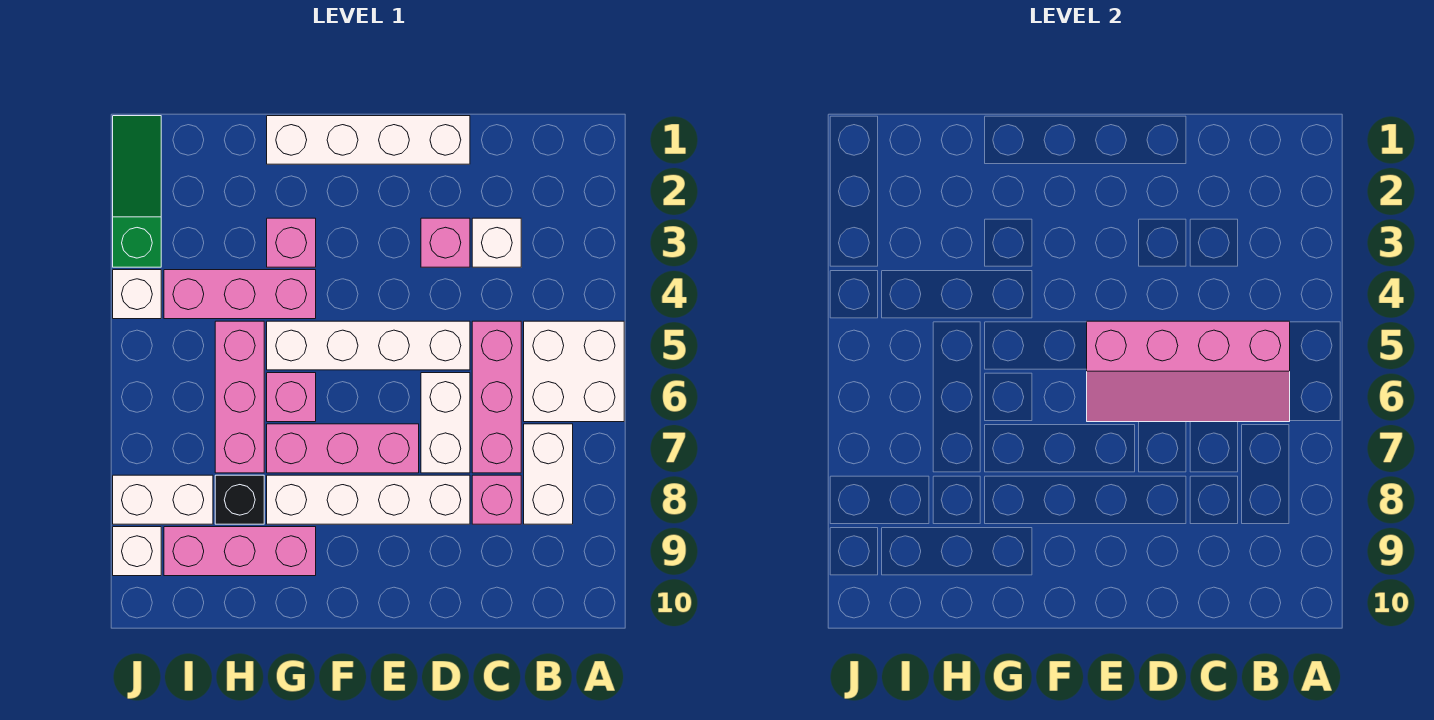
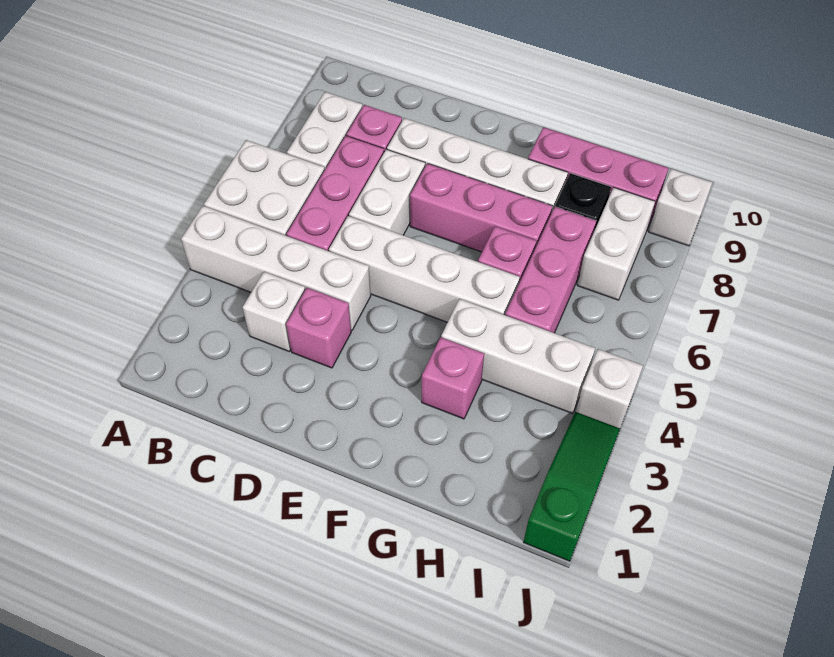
pink slope B5:E6 level 2 top 5 -> none
white brick D1:G1 level 1 -> white brick A4:D4 level 1
pink brick G4:I4 level 1 -> white brick G4:I4 level 1
white brick I8:J8 level 1 -> white brick I7:I8 level 1
green slope J1:J3 level 1 top 3 -> green slope J1:J3 level 1 top 1

